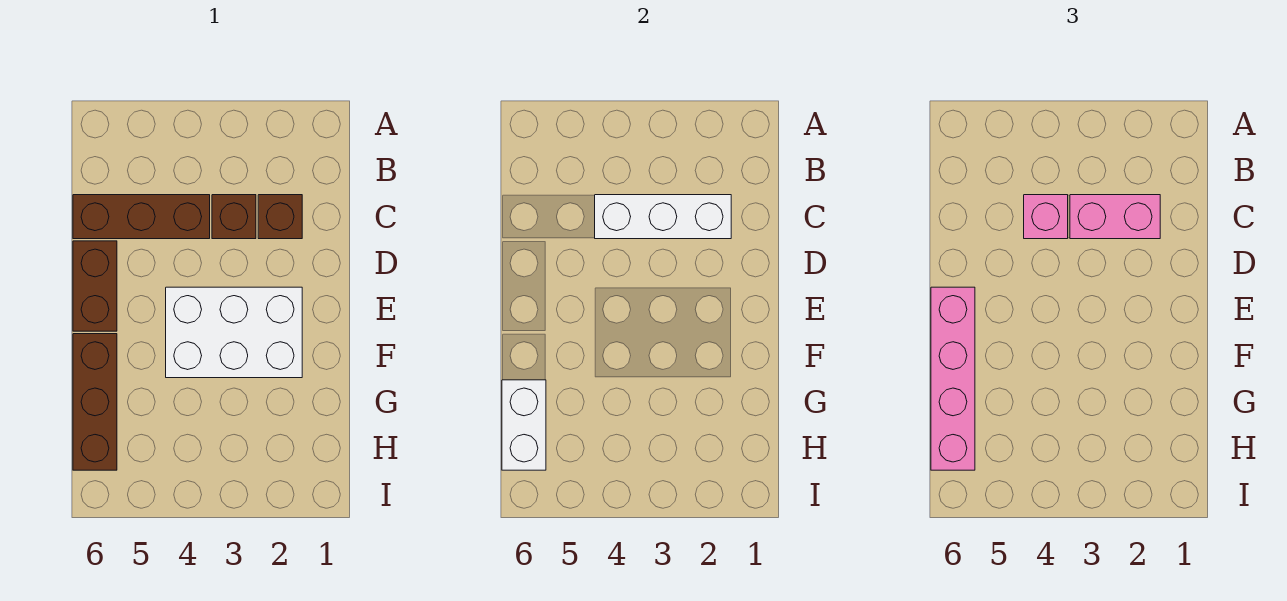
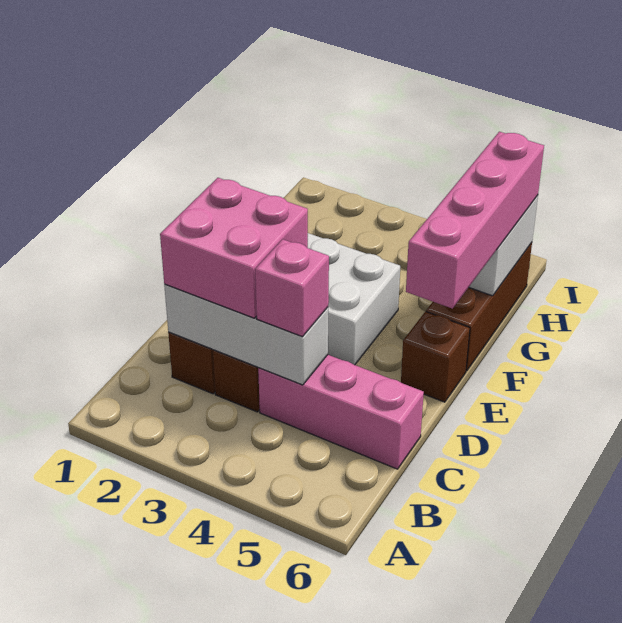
pink brick C2:C3 level 3 -> pink brick C2:D3 level 3
brown brick C4:C6 level 1 -> pink brick C4:C6 level 1
brown brick D6:E6 level 1 -> brown brick E6 level 1

